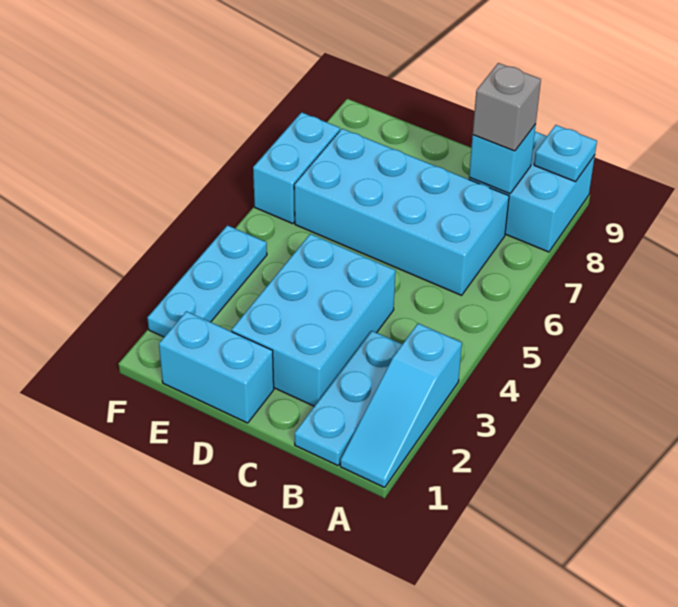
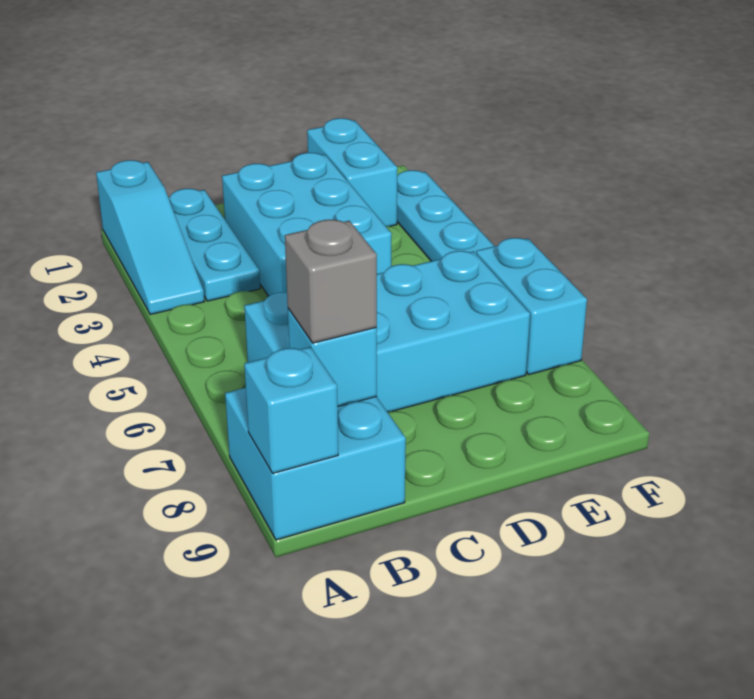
cyan slope A1:A3 level 1 top 3 -> cyan slope A1:A3 level 1 top 1
cyan plate A9 level 2 -> cyan brick A9 level 2
cyan brick D1:E1 level 1 -> cyan brick E1:E2 level 1

